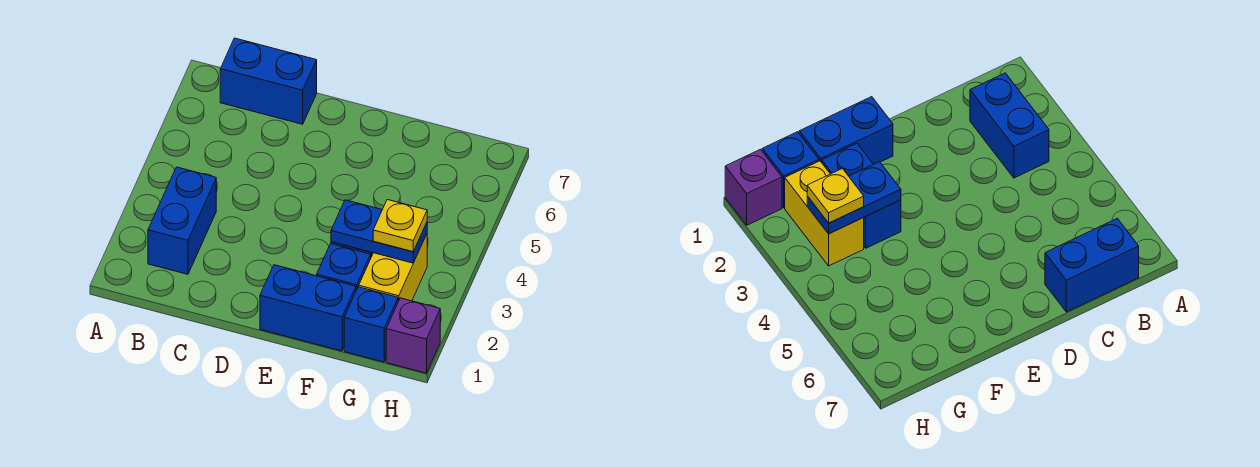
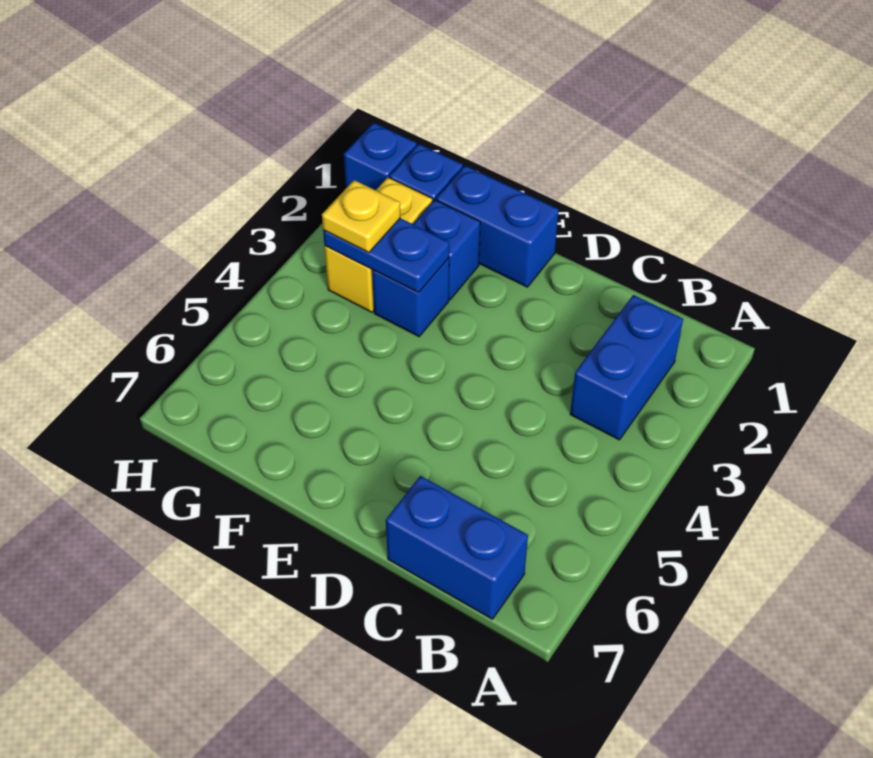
purple brick H1 level 1 -> blue brick H1 level 1

